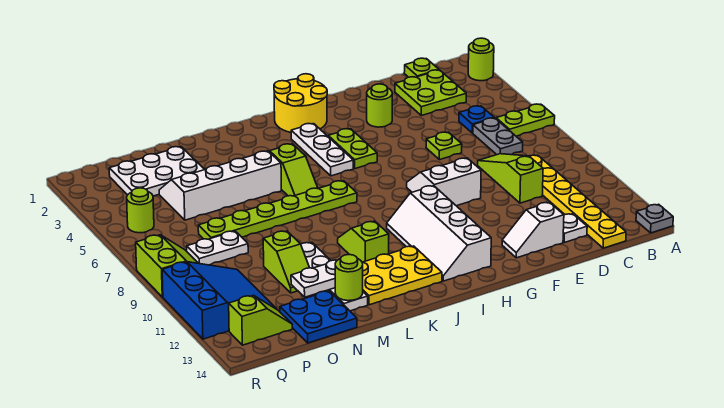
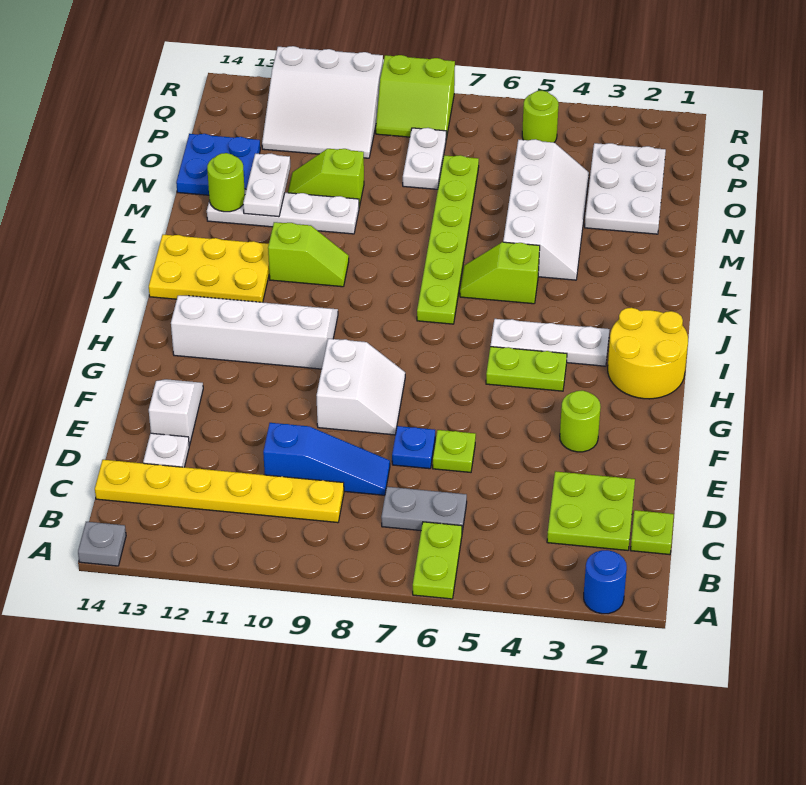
lime round brick A2 level 1 -> blue round brick A2 level 1
blue plate C5 level 1 -> blue plate E7 level 1
lime slope D8:D10 level 1 top 10 -> blue slope D8:D10 level 1 top 10
yellow plate J12:L13 level 1 -> yellow plate J12:K14 level 1
blue slope P10:R12 level 1 top R -> white slope P10:R12 level 1 top R
lime slope P13:Q13 level 1 top Q -> none

